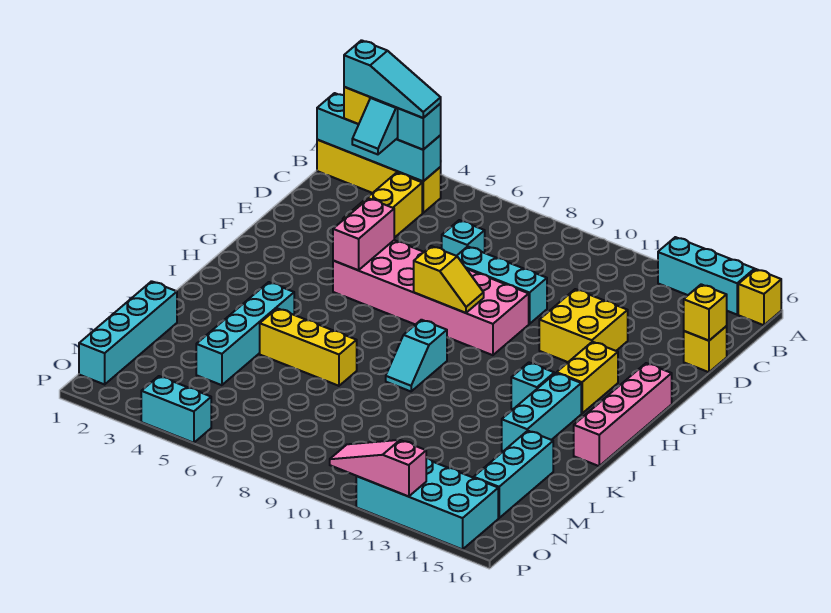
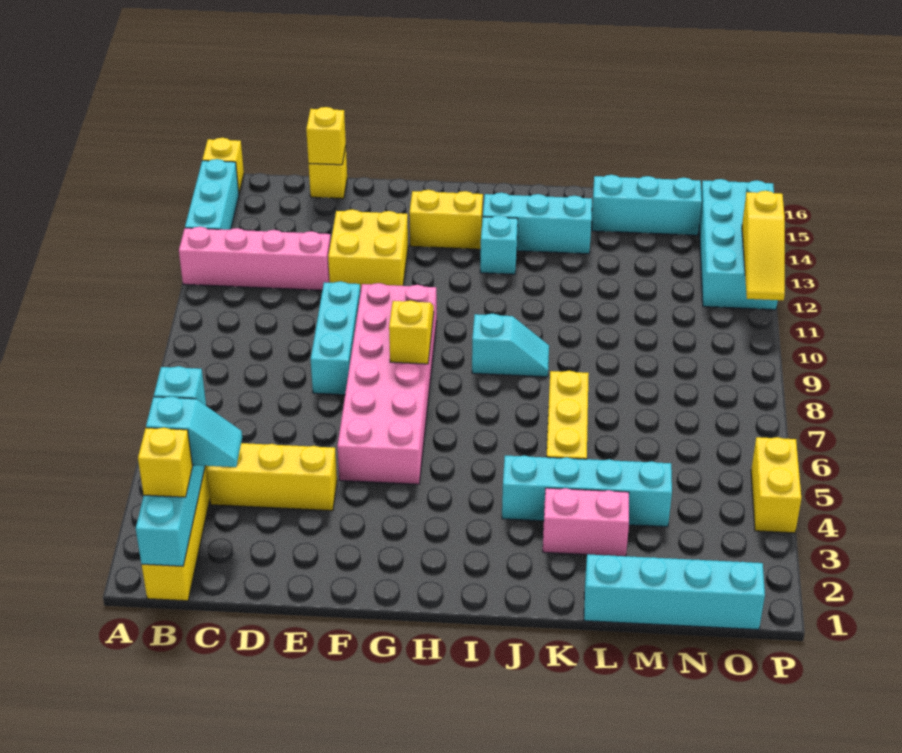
cyan slope B2:B4 level 4 top 2 -> none
cyan brick D7 level 1 -> none
pink brick F5:G5 level 2 -> pink brick K3:L3 level 1
pink brick G16:J16 level 1 -> pink brick A12:D12 level 1
cyan brick P4:P5 level 1 -> yellow brick P4:P5 level 1
pink slope P11:P13 level 2 top 13 -> yellow slope P11:P13 level 2 top 13

